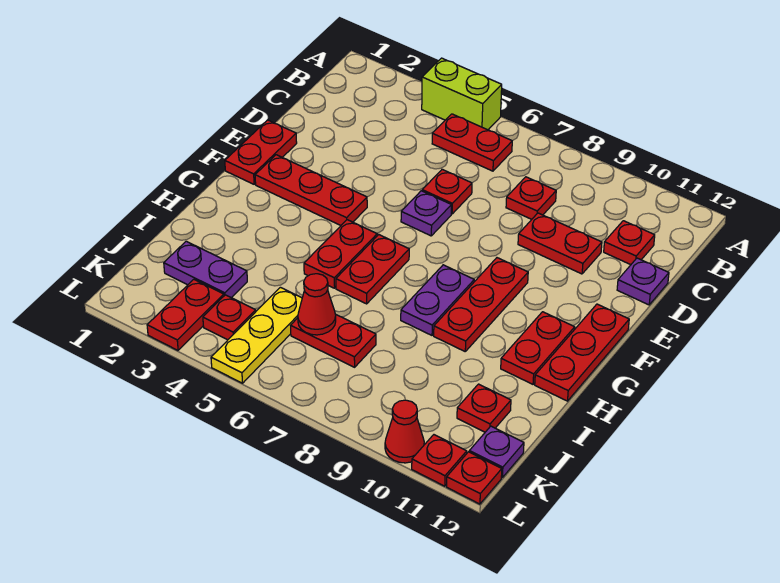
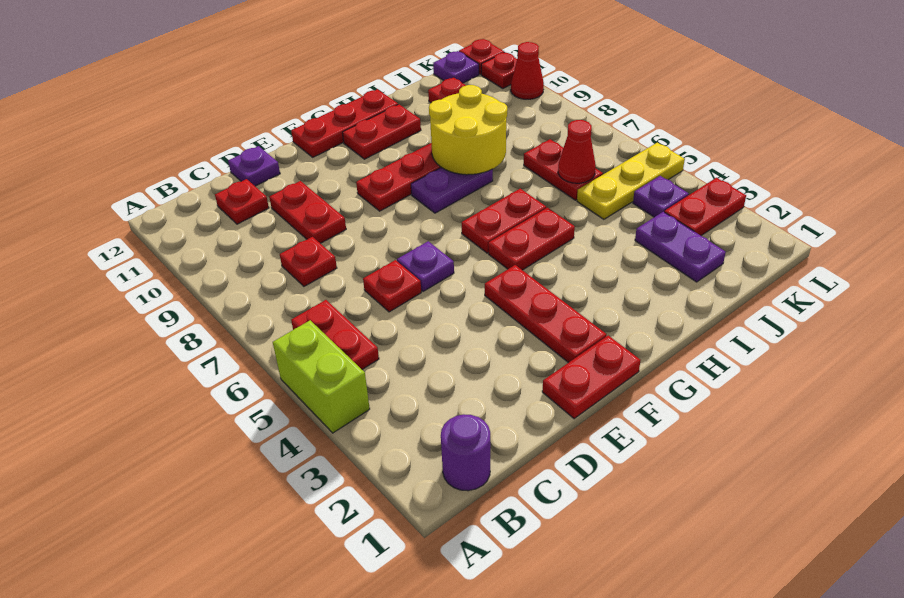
none -> purple round brick B1 level 1
none -> yellow round brick H8:I9 level 2
red plate K4 level 1 -> purple plate K4 level 1

